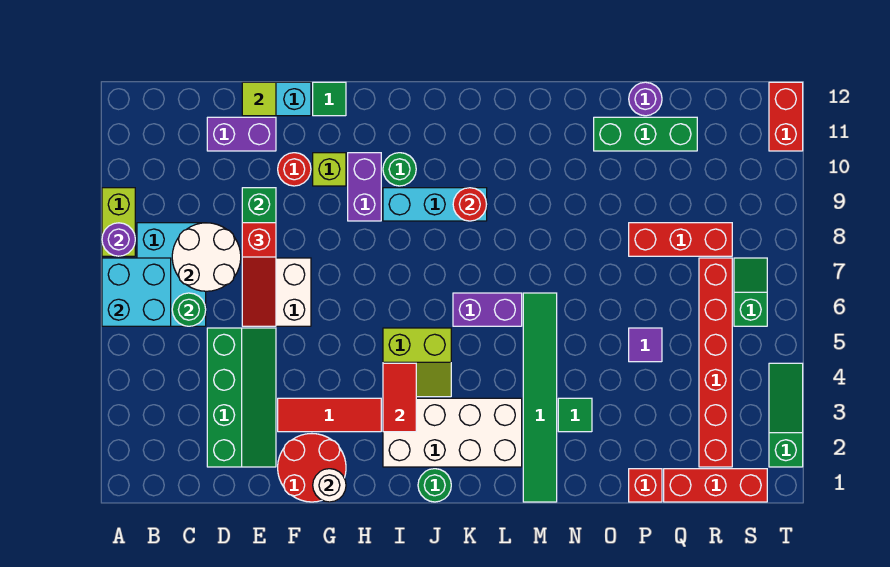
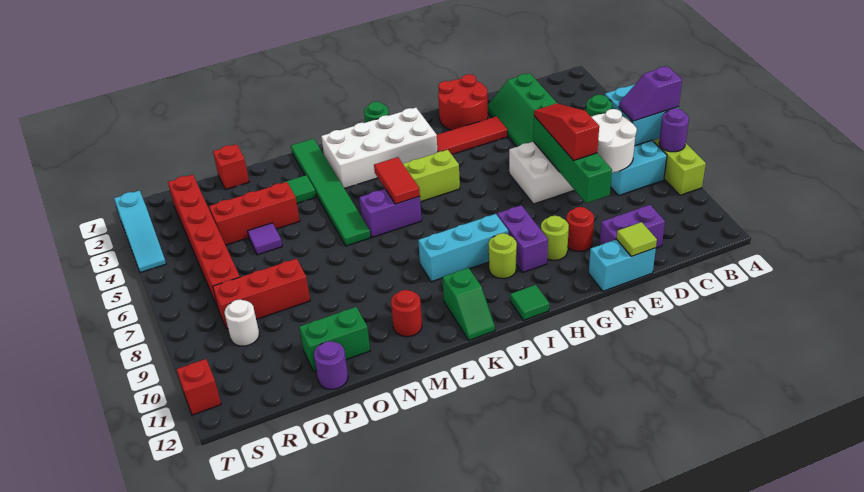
none -> purple slope A7:B7 level 3 top A
white round brick G1 level 2 -> white round brick R9 level 1
lime brick G10 level 1 -> lime round brick G10 level 1
green tile G12 level 1 -> green tile I12 level 1
red tile I3:I4 level 2 -> red tile K5:K6 level 2
green round brick I10 level 1 -> lime round brick I10 level 1
red round brick K9 level 2 -> red round brick M11 level 1
green brick O11:Q11 level 1 -> green brick O11:P11 level 1
red brick Q1:S1 level 1 -> red brick O4:Q4 level 1
green slope S6:S7 level 1 top 6 -> green slope K11:K12 level 1 top 11
green slope T2:T4 level 1 top 2 -> cyan slope T2:T4 level 1 top 2
red brick T11:T12 level 1 -> red brick T11 level 1

